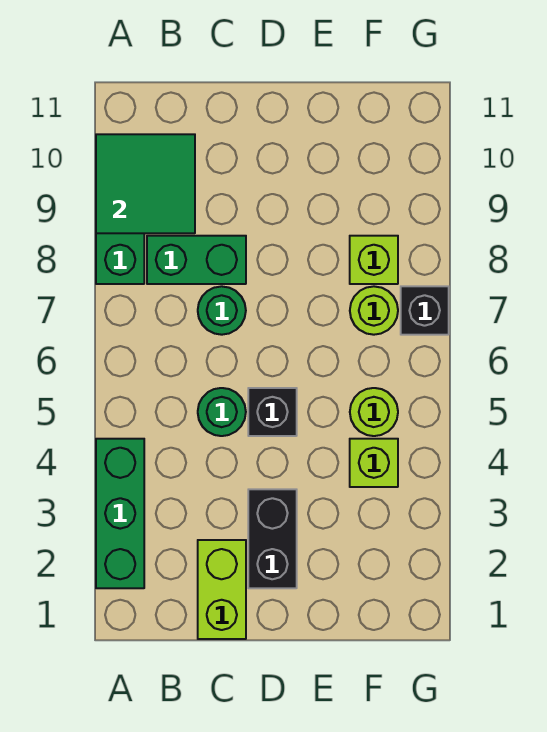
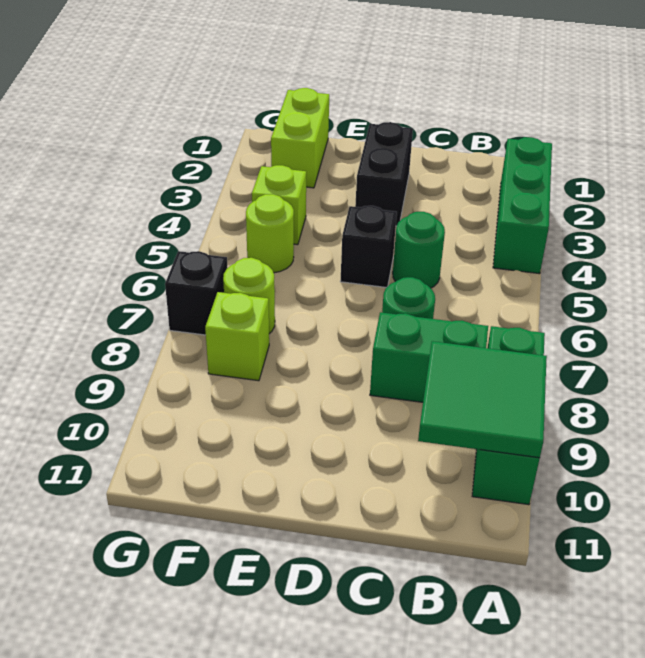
lime brick C1:C2 level 1 -> lime brick F1:F2 level 1

